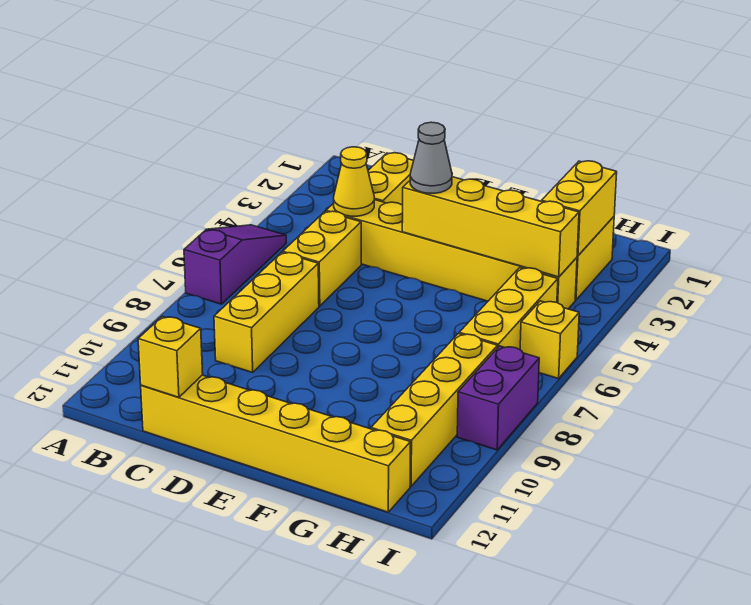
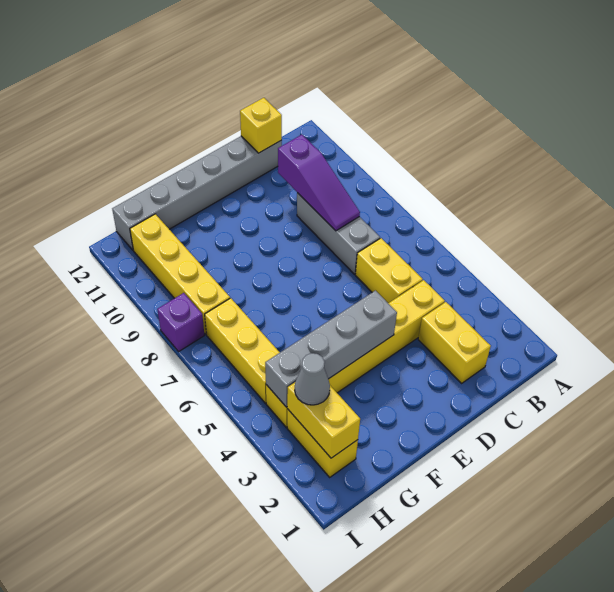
purple slope A5:A7 level 1 top 7 -> purple slope C8:C10 level 2 top 10
yellow cone C4 level 2 -> none
yellow brick C7:C9 level 1 -> grey brick C7:C9 level 1
yellow brick C12:H12 level 1 -> grey brick C12:H12 level 1
yellow brick E4:H4 level 2 -> grey brick E4:H4 level 2
grey cone E4 level 3 -> grey cone H3 level 3
yellow brick I6 level 1 -> none
purple brick I8:I9 level 1 -> purple brick I8 level 1

